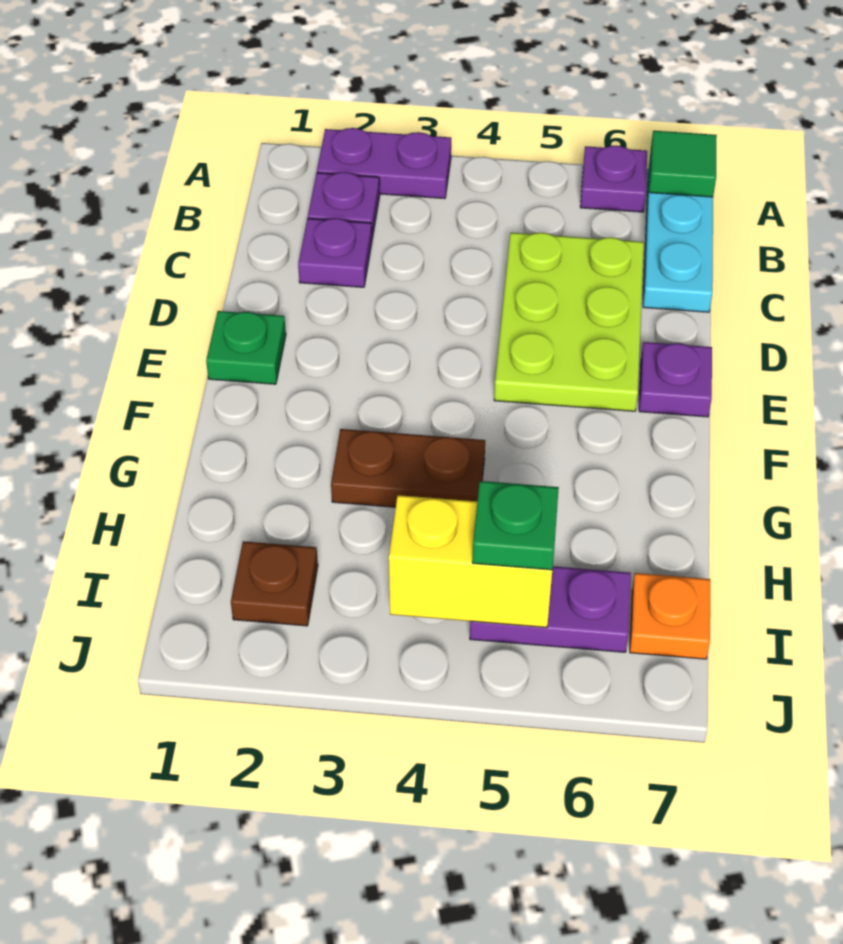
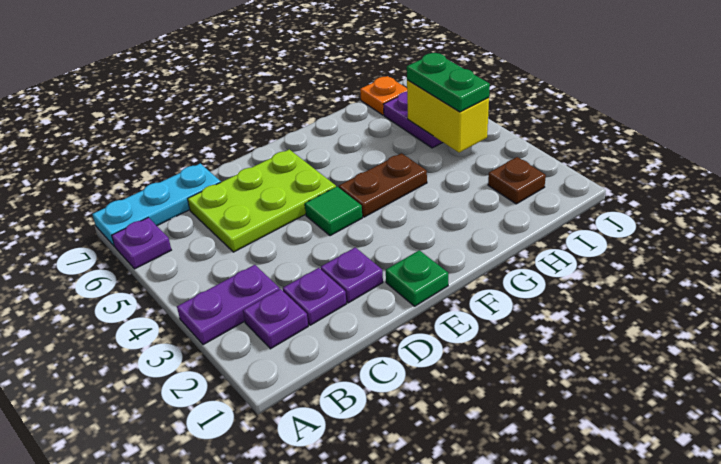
purple plate A2:A3 level 1 -> purple plate A3:B3 level 1
green tile A7 level 2 -> green tile E4 level 1
purple plate E7 level 1 -> purple plate D2 level 1
brown plate G3:G4 level 1 -> brown plate F4:G4 level 1
green plate I5 level 3 -> green plate I4:I5 level 3

